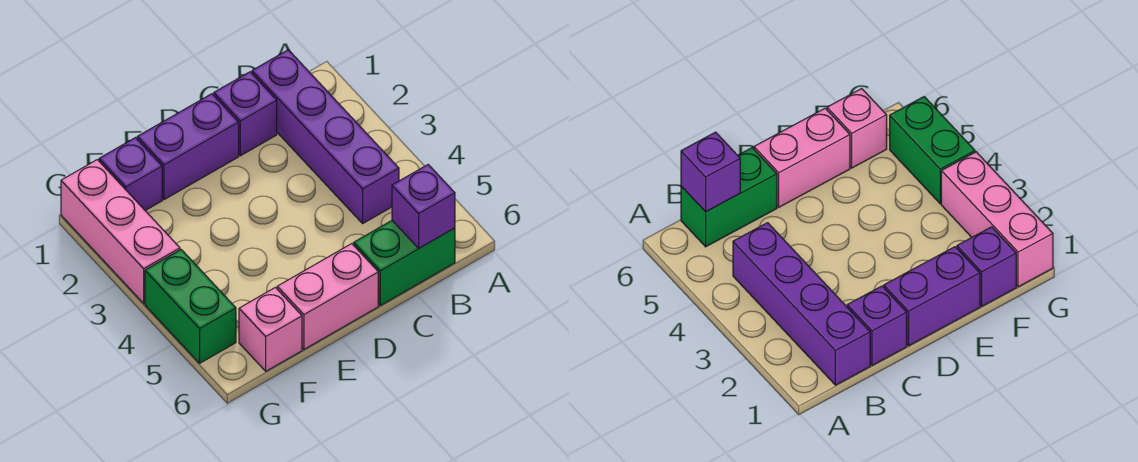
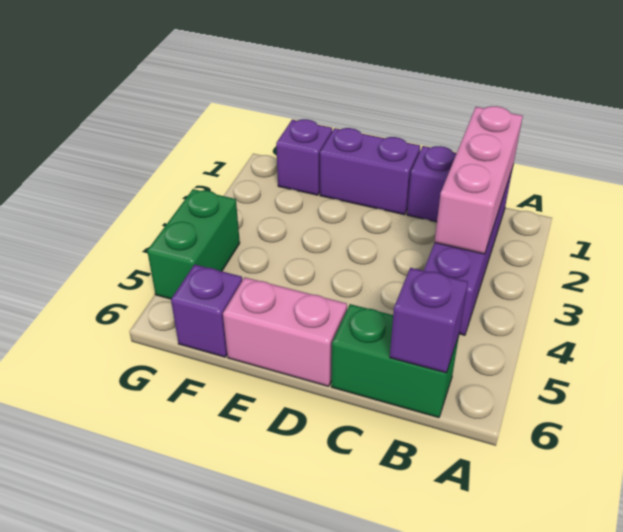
pink brick F6 level 1 -> purple brick F6 level 1
pink brick G1:G3 level 1 -> pink brick B1:B3 level 2

